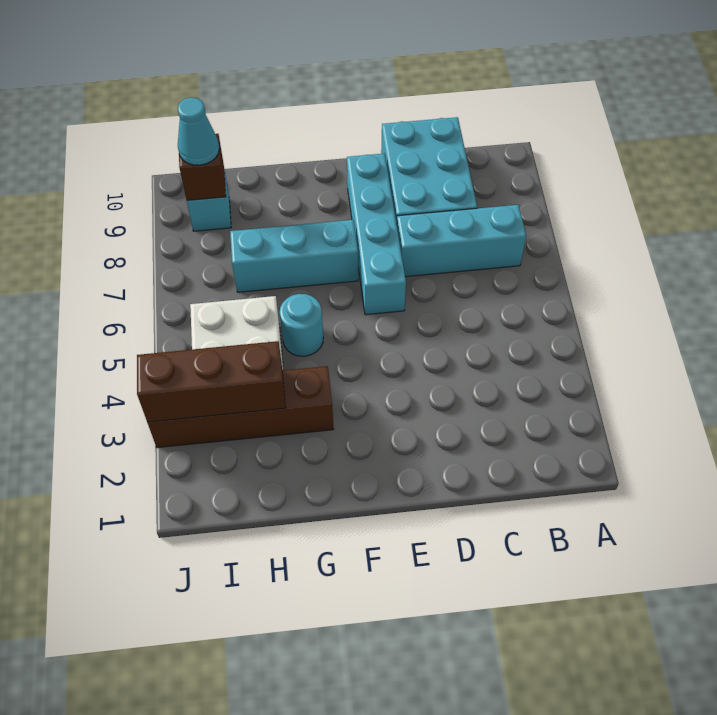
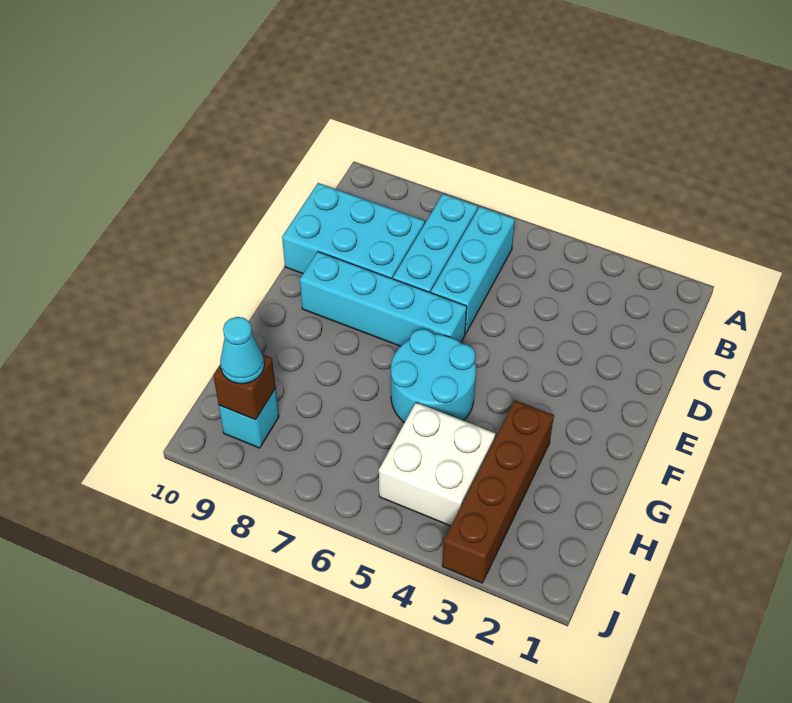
cyan brick F7:H7 level 1 -> cyan brick B6:D6 level 1
cyan round brick G5 level 1 -> cyan round brick F5:G6 level 1
brown brick H3:J3 level 2 -> none

